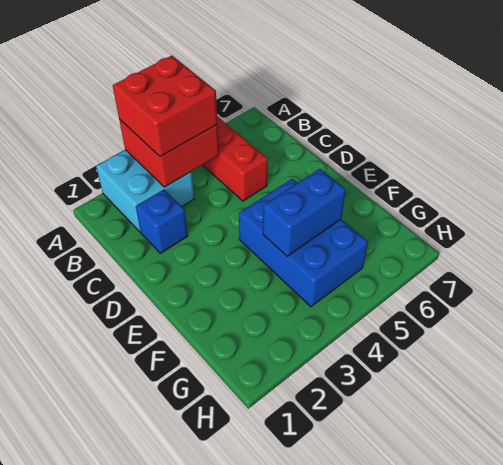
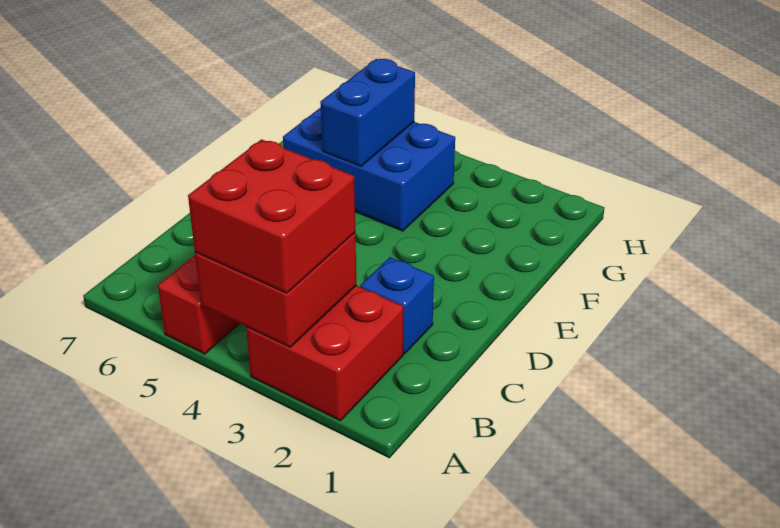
cyan brick A2:B3 level 1 -> red brick A2:B3 level 1
blue brick E4:G5 level 1 -> blue brick F4:G6 level 1
blue brick F4:F5 level 2 -> blue brick F5:G5 level 2

